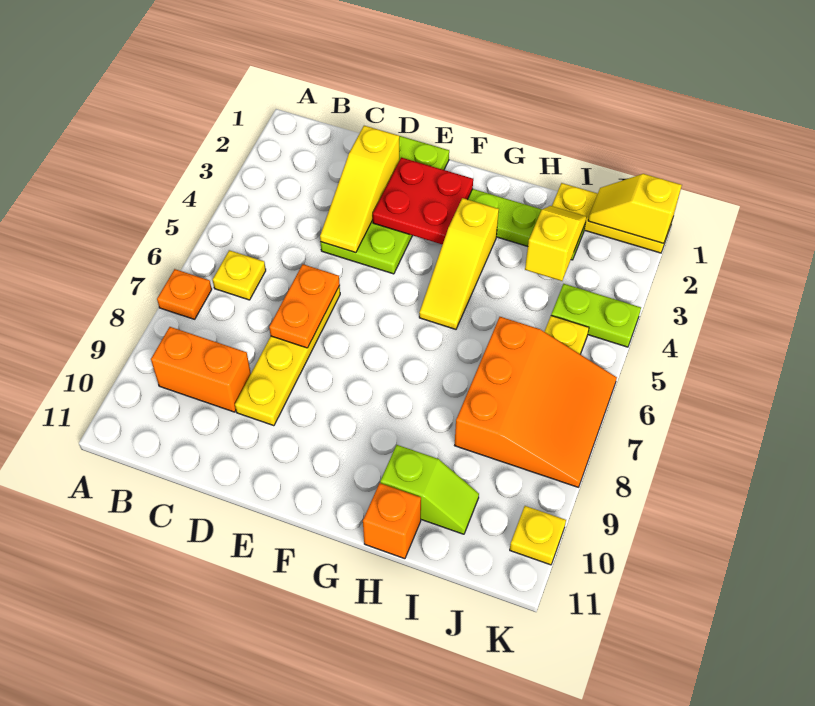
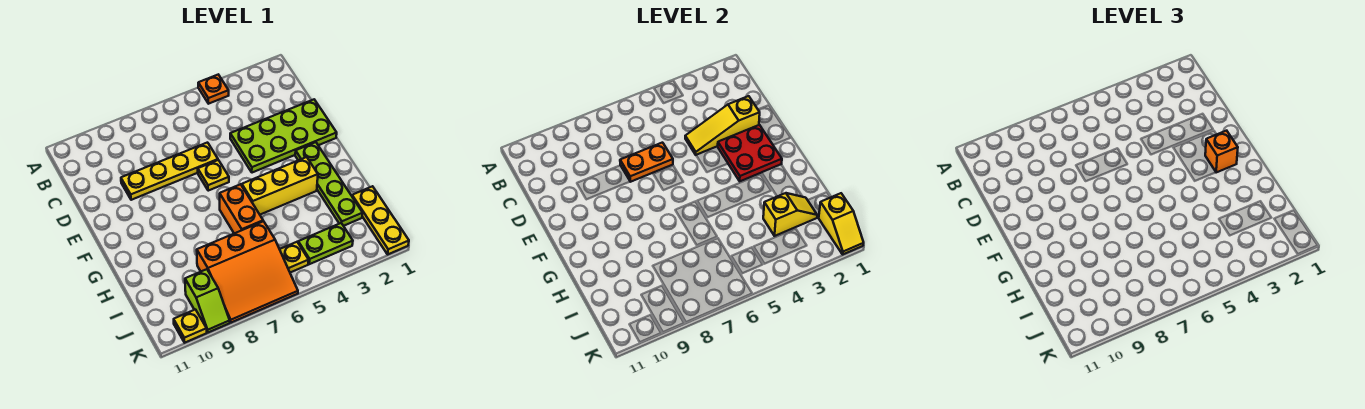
orange plate A7 level 1 -> orange plate A4 level 1
yellow plate B6 level 1 -> yellow plate E6 level 1
orange brick B9:C9 level 1 -> orange brick G6:H6 level 1
yellow slope G3:G5 level 1 top 3 -> yellow brick G3:G5 level 1
lime slope H10:I10 level 1 top H -> lime slope J9:K9 level 1 top J
orange brick H11 level 1 -> orange brick F2 level 3
yellow slope J1:K1 level 2 top K -> yellow slope J1:K1 level 2 top J
lime plate J4:K4 level 1 -> lime plate J3:J4 level 1

